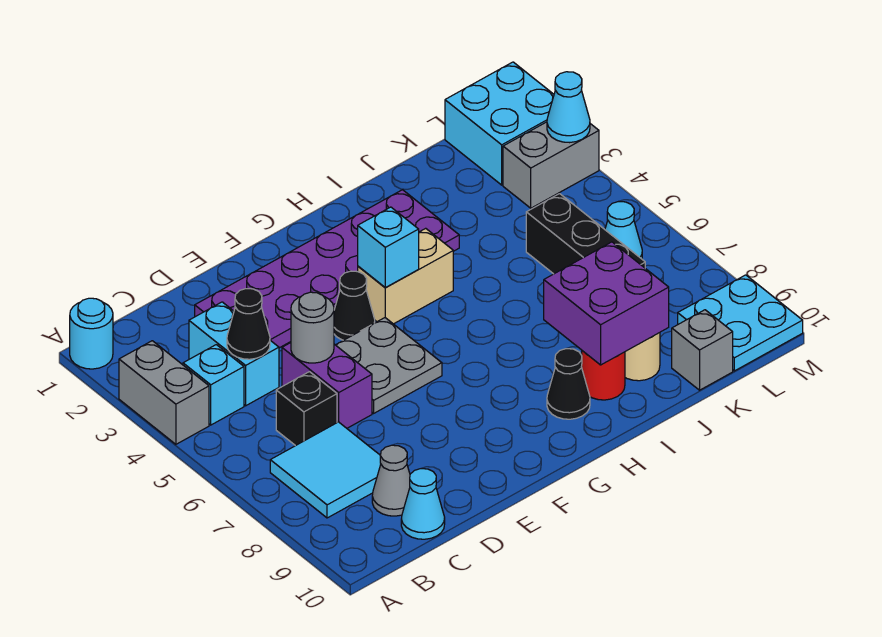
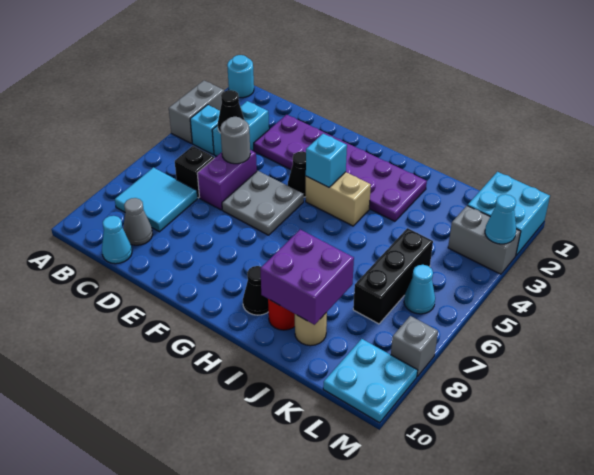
grey brick K10 level 1 -> grey brick M8 level 1

